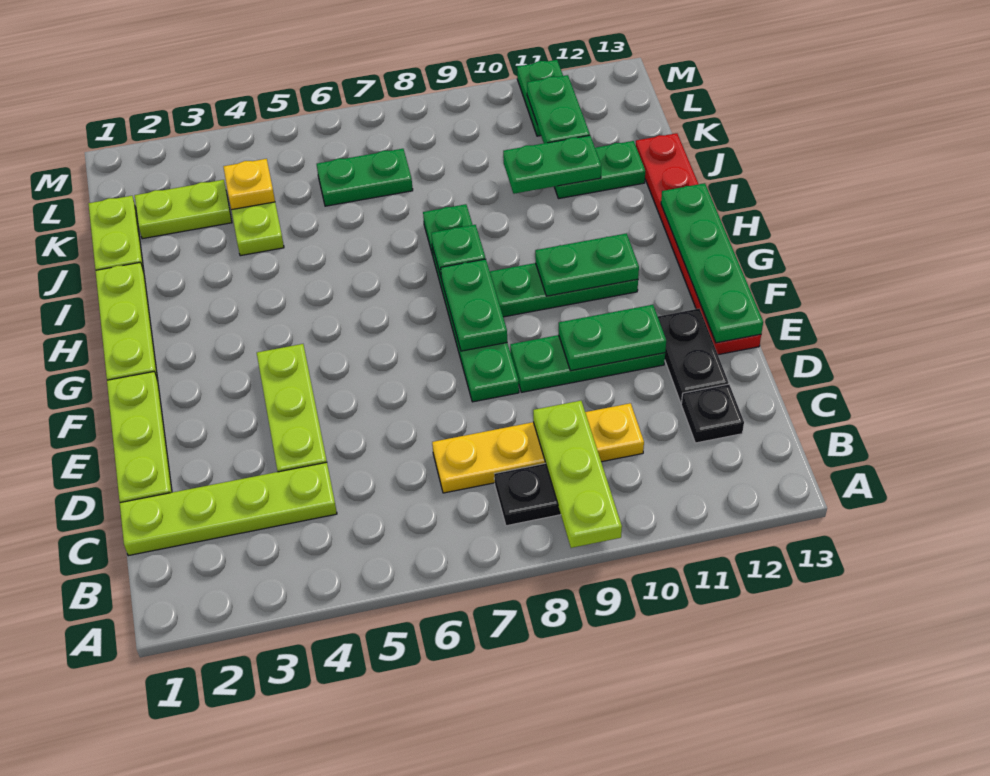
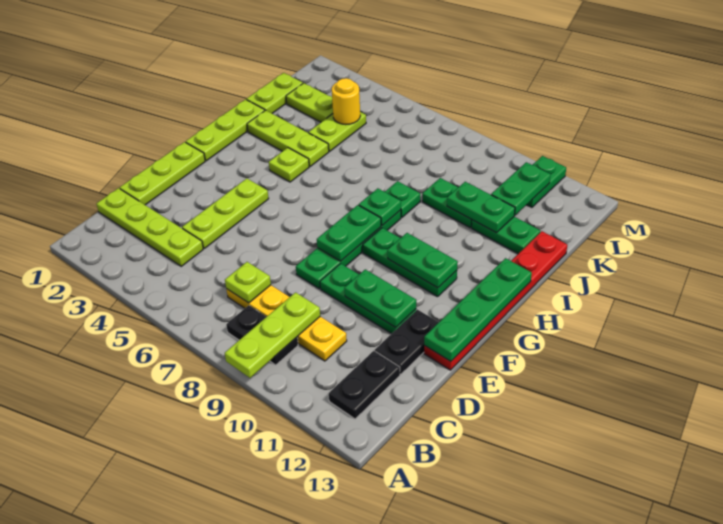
none -> lime plate C7 level 2
black plate C12 level 1 -> black plate B12:C12 level 1
none -> lime plate H4 level 1
none -> lime plate I2:I4 level 1
yellow plate K4 level 2 -> yellow round brick K4 level 2
green plate K6:K7 level 1 -> green plate J9:J10 level 1

